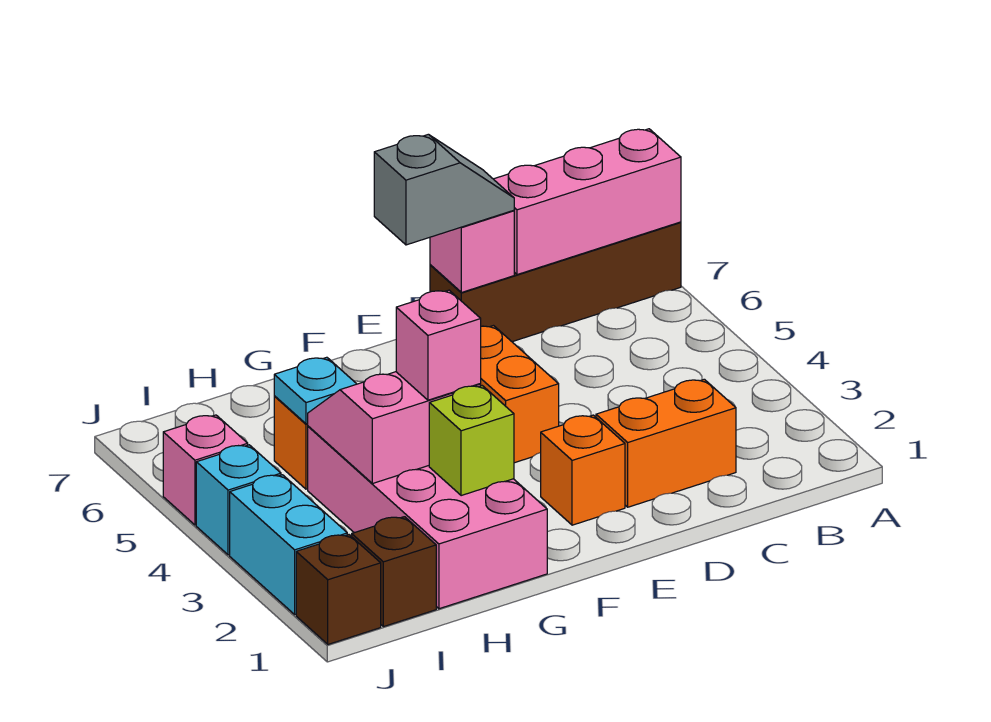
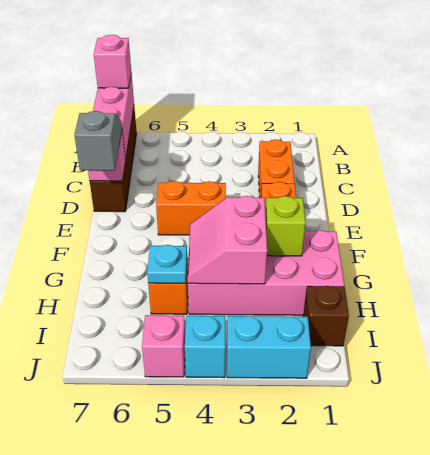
pink brick G3 level 3 -> pink brick A7 level 3
brown brick J1 level 1 -> none

